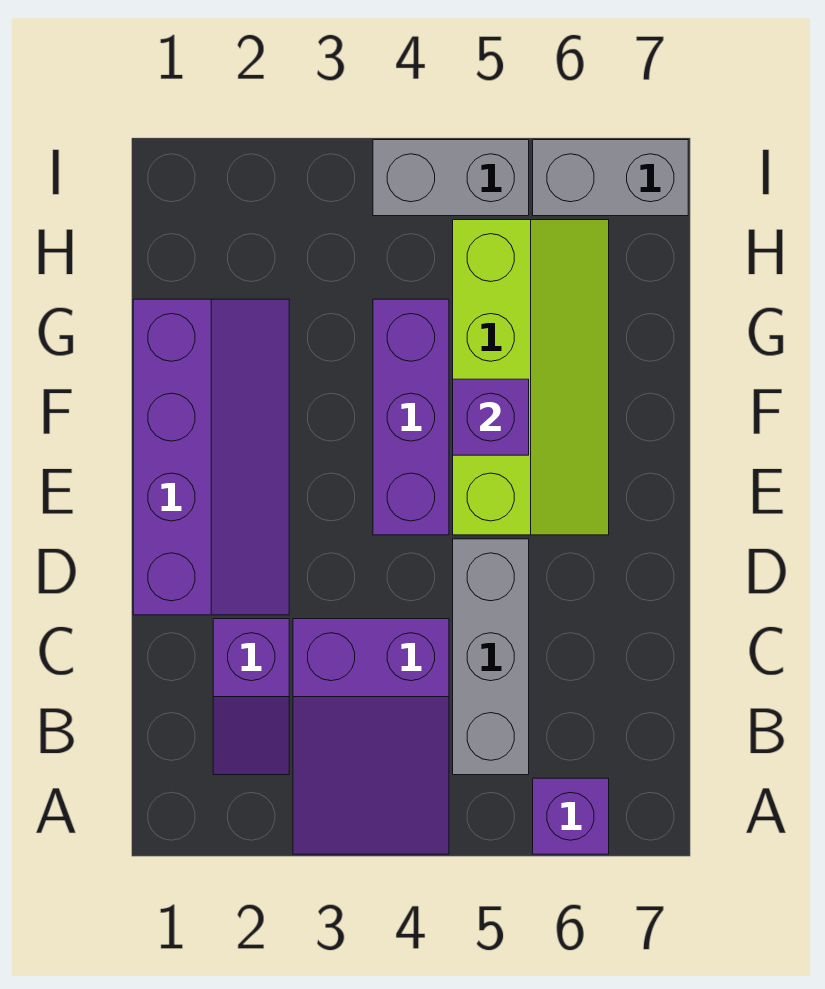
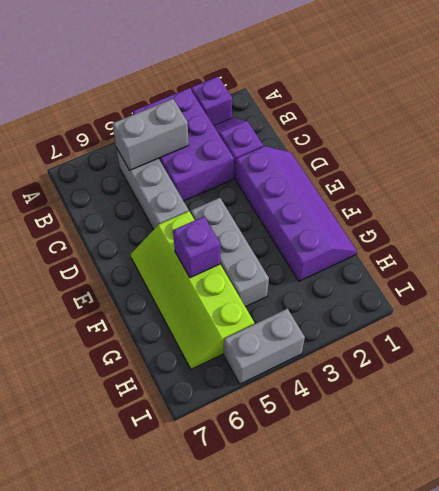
purple slope A3:C4 level 1 top C -> purple brick A3:C4 level 1
purple brick A6 level 1 -> purple brick A2 level 1
purple slope D1:G2 level 1 top 1 -> purple slope D1:G2 level 1 top 2
purple brick E4:G4 level 1 -> grey brick E4:G4 level 1
grey brick I6:I7 level 1 -> grey brick B4:B5 level 2

